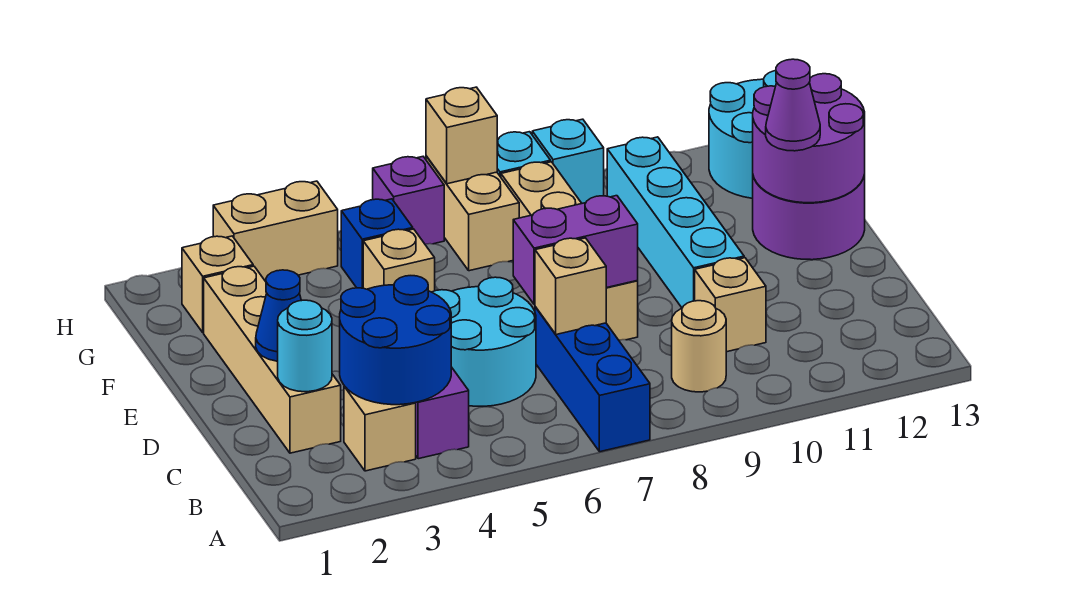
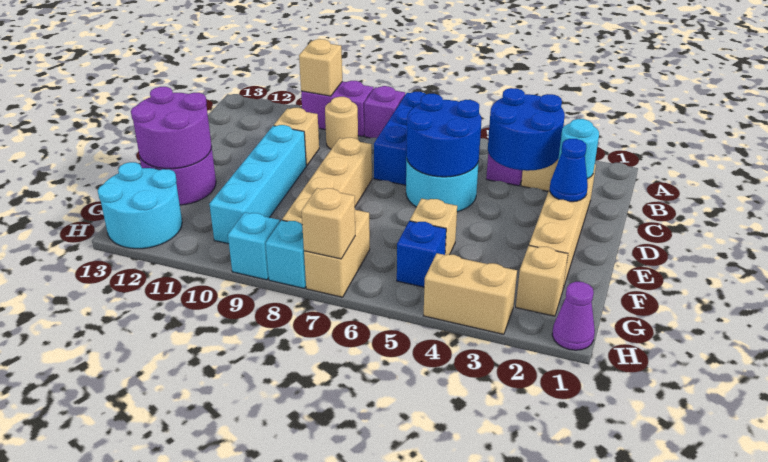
none -> blue round brick C5:D6 level 2
tan brick C7 level 2 -> tan brick A10 level 2
purple brick D7:D8 level 2 -> purple brick A9:A10 level 1
purple cone E12 level 3 -> purple cone H1 level 1
purple brick H6 level 1 -> purple brick A8 level 1

